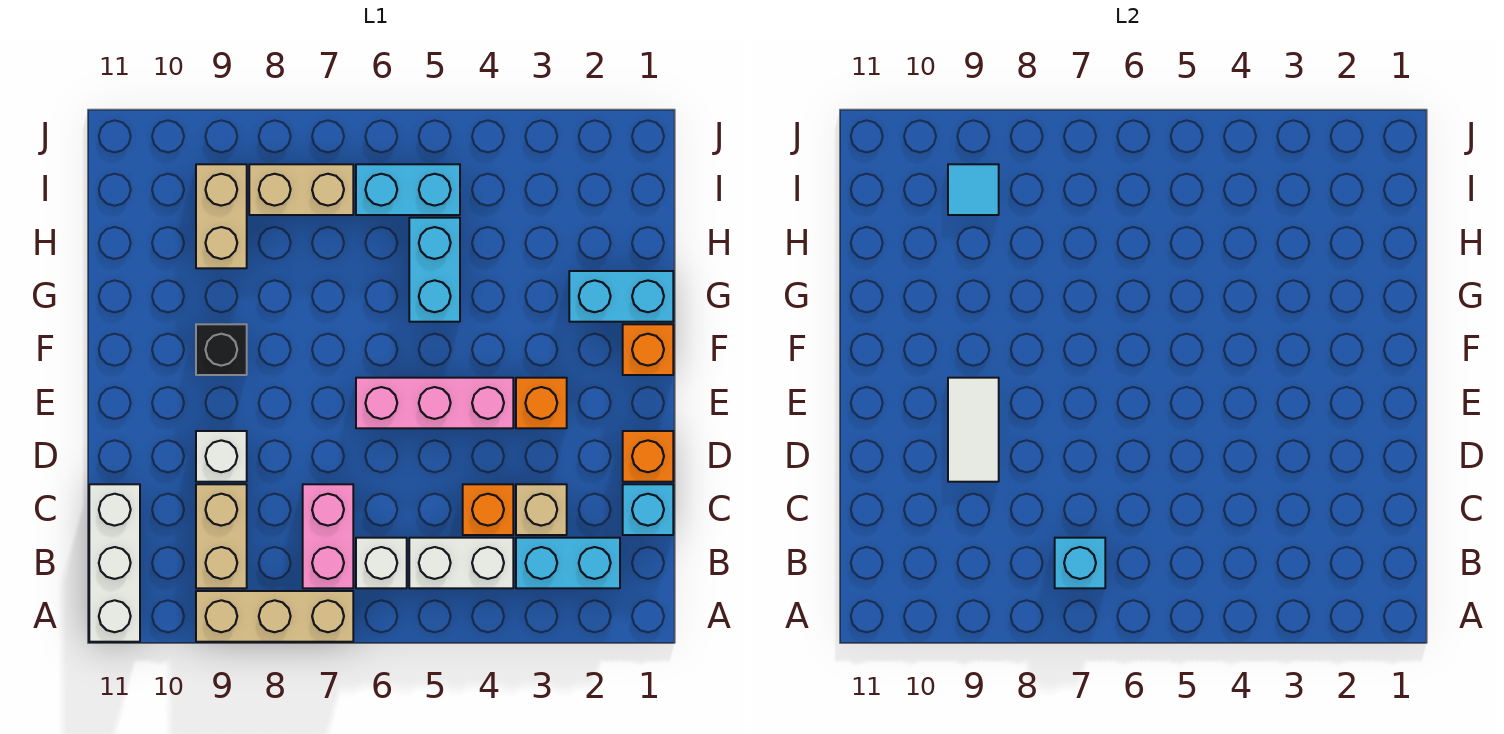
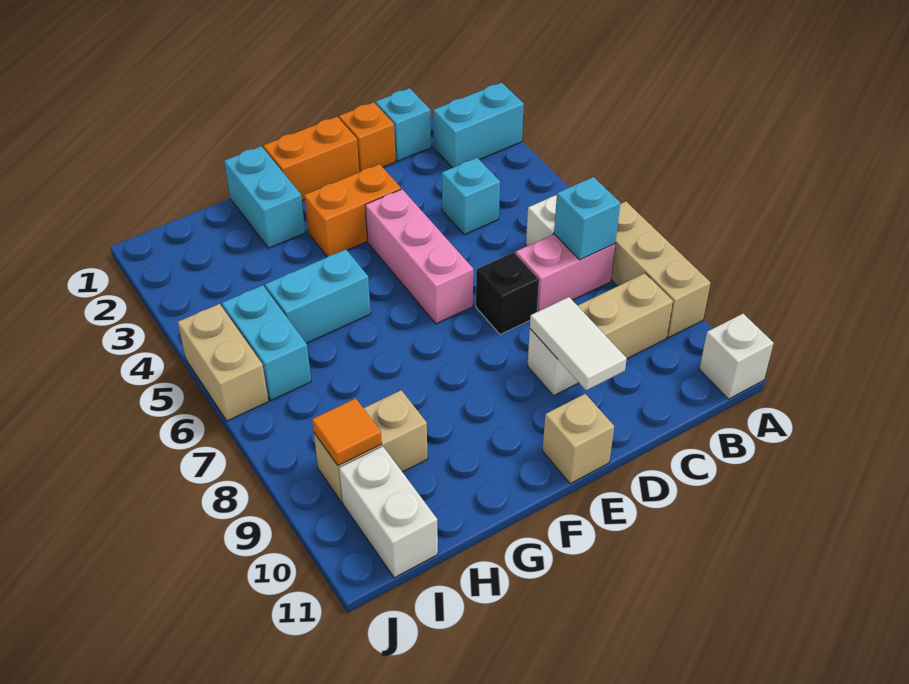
white brick A11:C11 level 1 -> white brick A11 level 1
cyan brick B2:B3 level 1 -> cyan brick A2:B2 level 1
white brick B4:B5 level 1 -> white brick I10:I11 level 1
tan brick C3 level 1 -> tan brick E11 level 1
orange brick C4 level 1 -> cyan brick C4 level 1
white tile D9:E9 level 2 -> white tile D9:D10 level 2
orange brick E3 level 1 -> orange brick E3:F3 level 1
orange brick F1 level 1 -> orange brick E1:F1 level 1
black brick F9 level 1 -> black brick D7 level 1
tan brick I7:I8 level 1 -> tan brick J5:J6 level 1
cyan tile I9 level 2 -> orange tile I9 level 2

